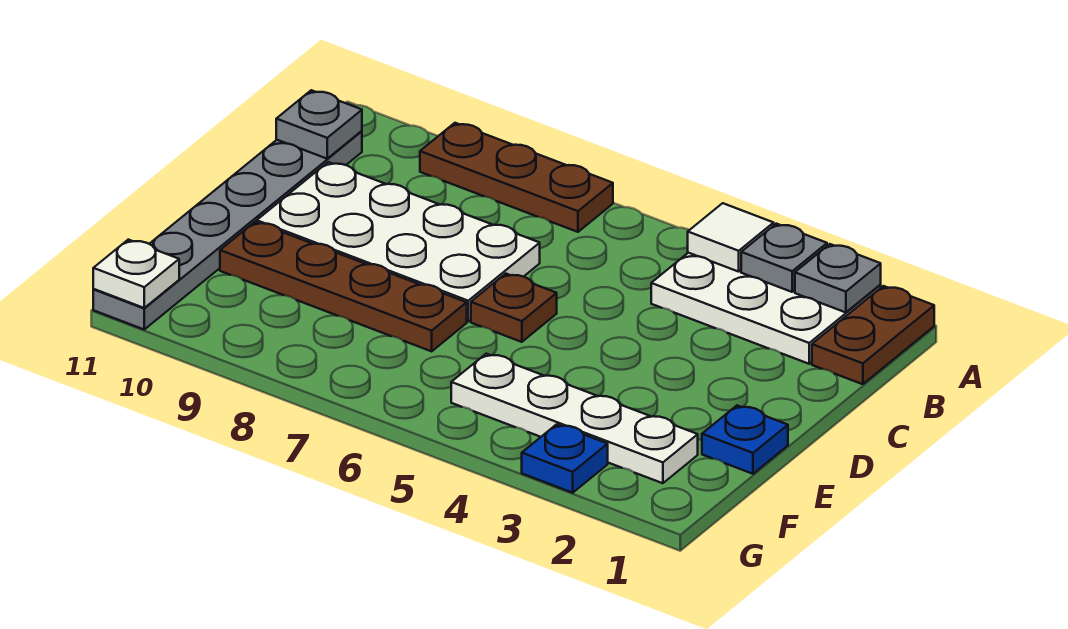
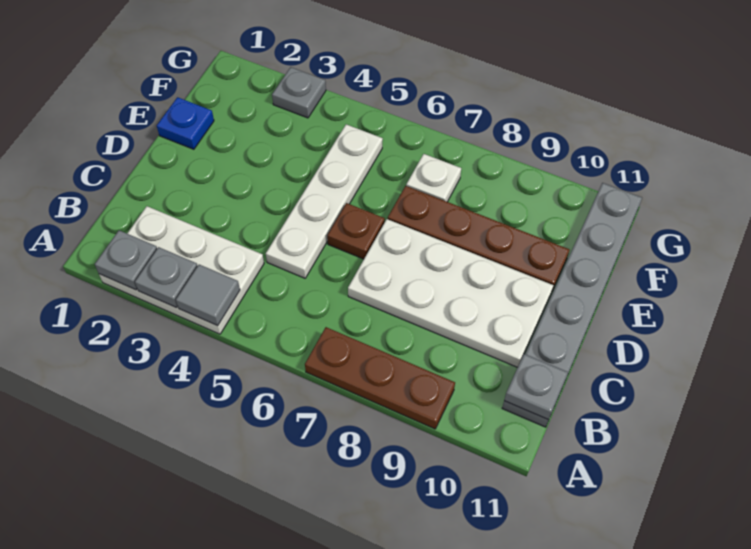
brown plate A1:B1 level 1 -> none
white tile A4 level 2 -> grey tile A4 level 2
white plate F2:F5 level 1 -> white plate C5:F5 level 1
blue plate G3 level 1 -> grey plate G3 level 1
white plate G11 level 2 -> white plate F7 level 1

